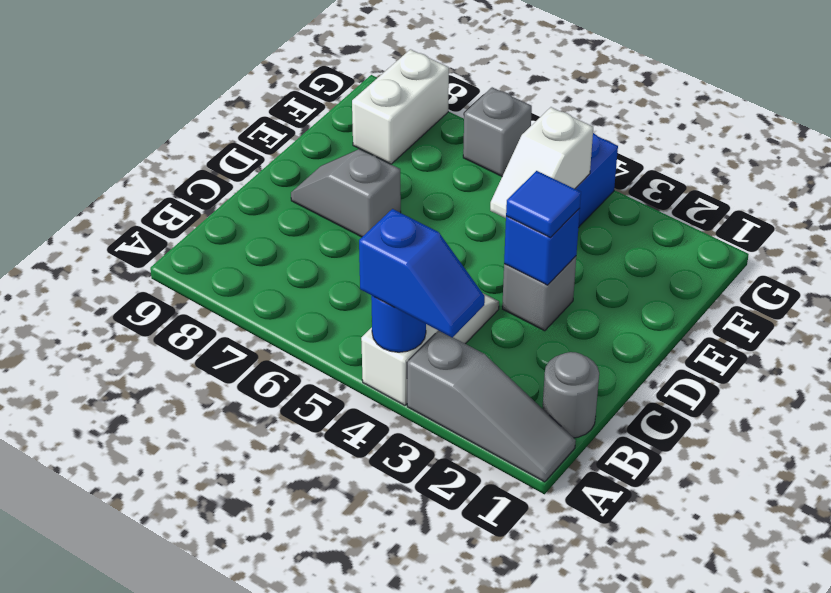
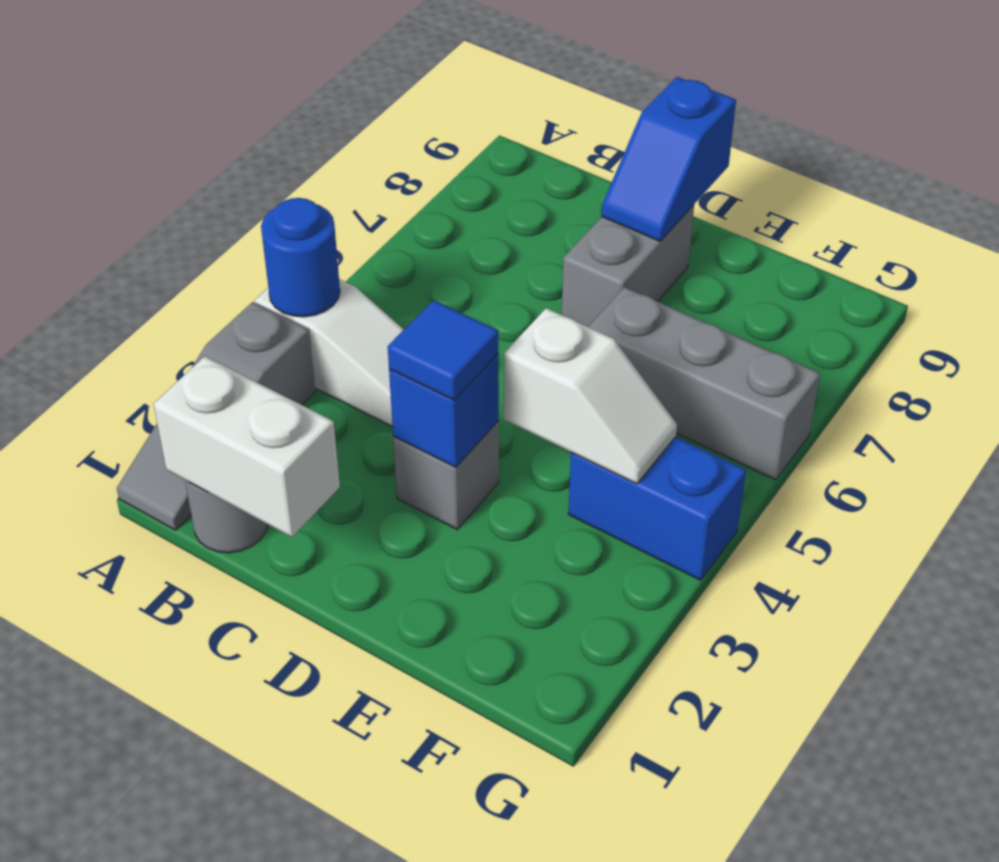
blue slope A3:A4 level 3 top 4 -> blue slope D8:D9 level 2 top 9
grey slope D7:D8 level 1 top 7 -> grey brick D7:D8 level 1
white slope E4:F4 level 2 top F -> white slope E4:F4 level 2 top E
white brick F8:G8 level 1 -> white brick B1:C1 level 2
grey brick G6 level 1 -> grey brick E6:G6 level 1

